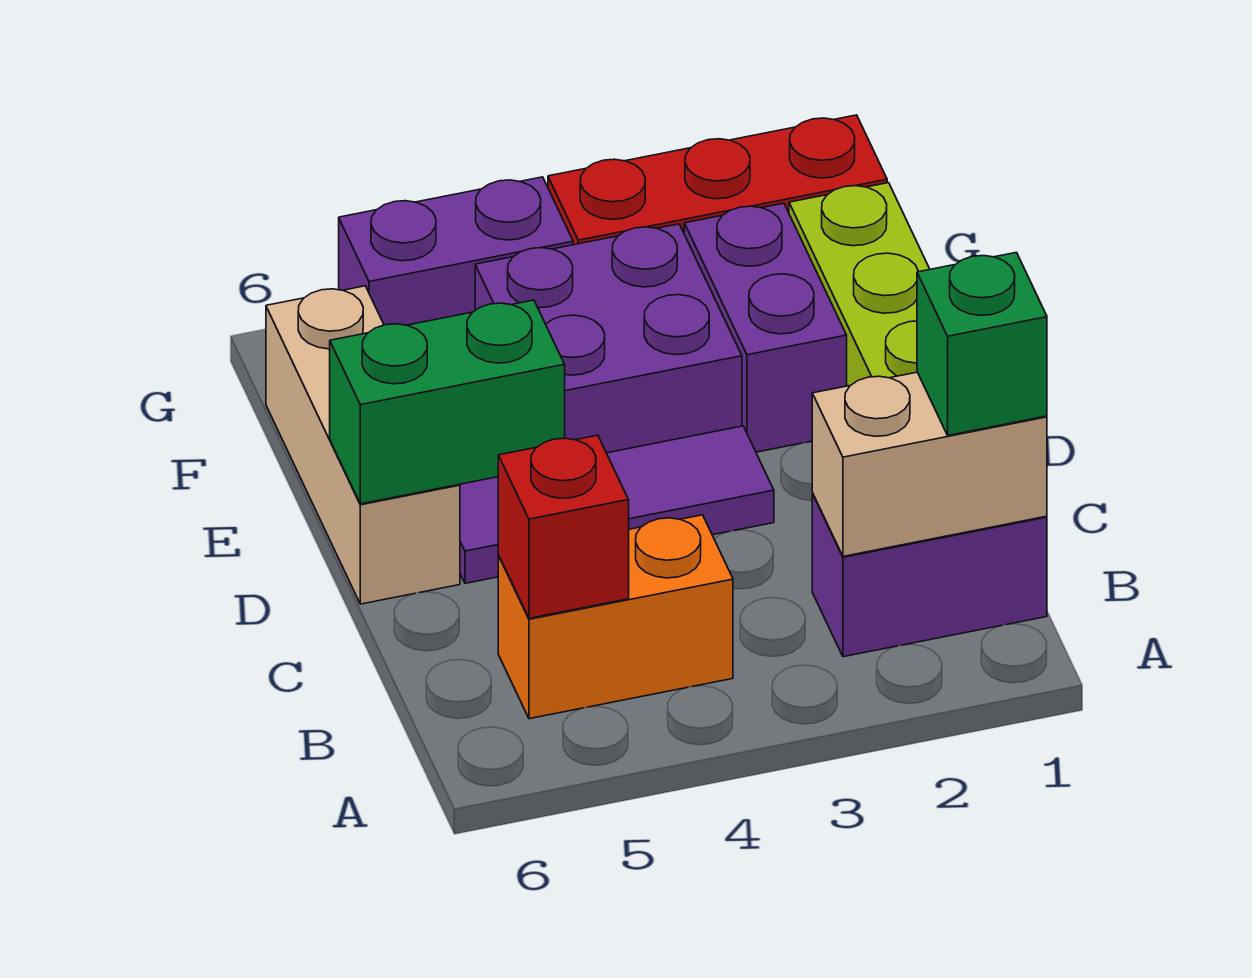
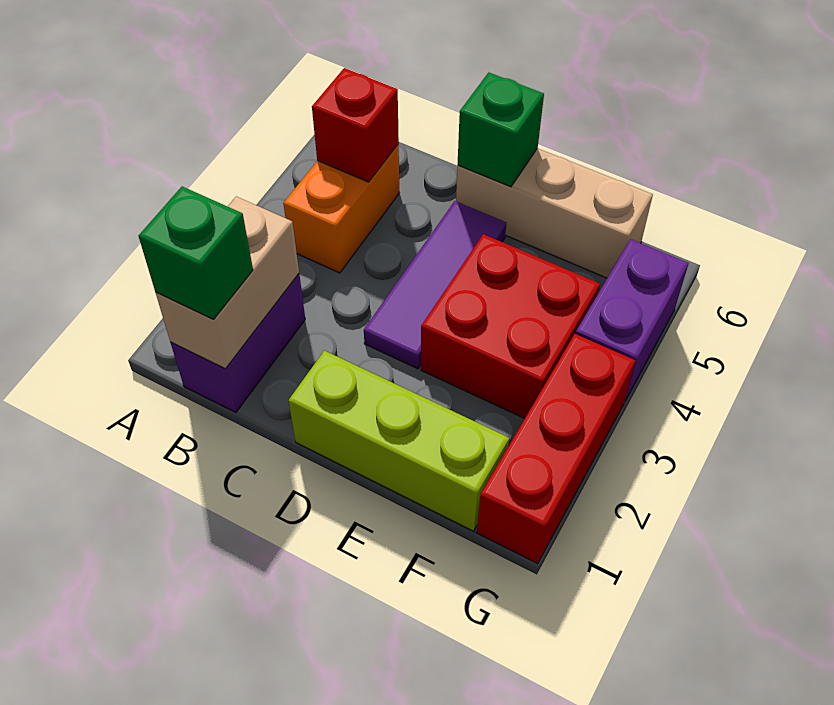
green brick D5:D6 level 2 -> green brick D6 level 2
purple brick E2:F2 level 1 -> none
purple brick E3:F4 level 1 -> red brick E3:F4 level 1

